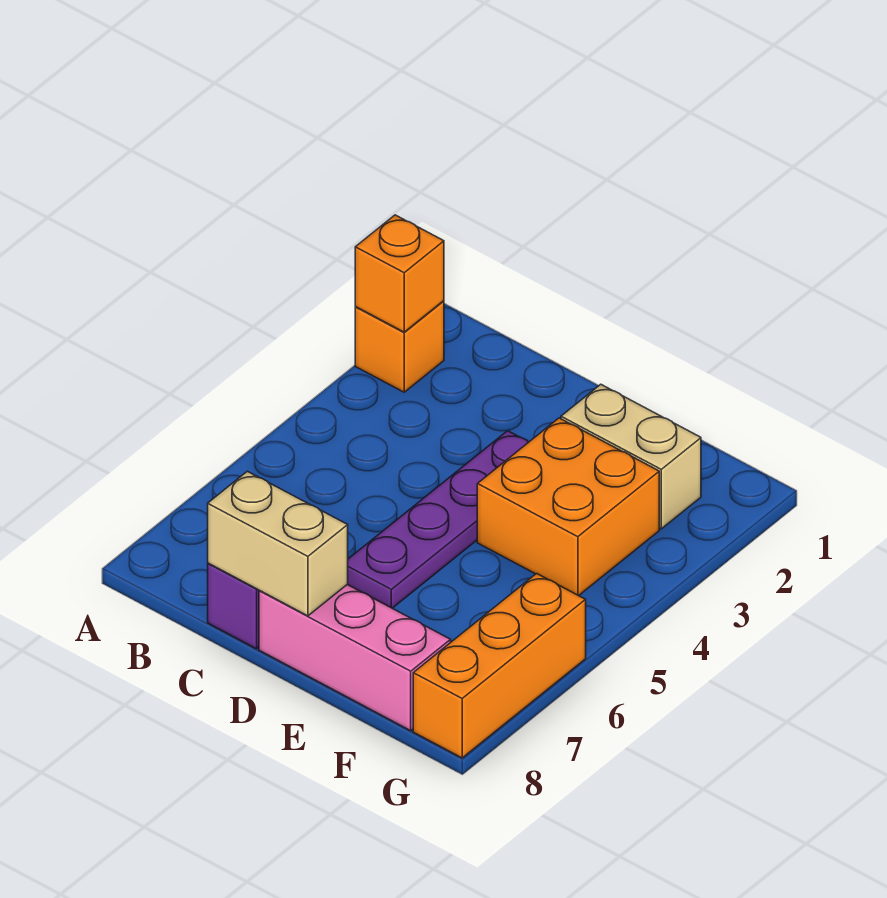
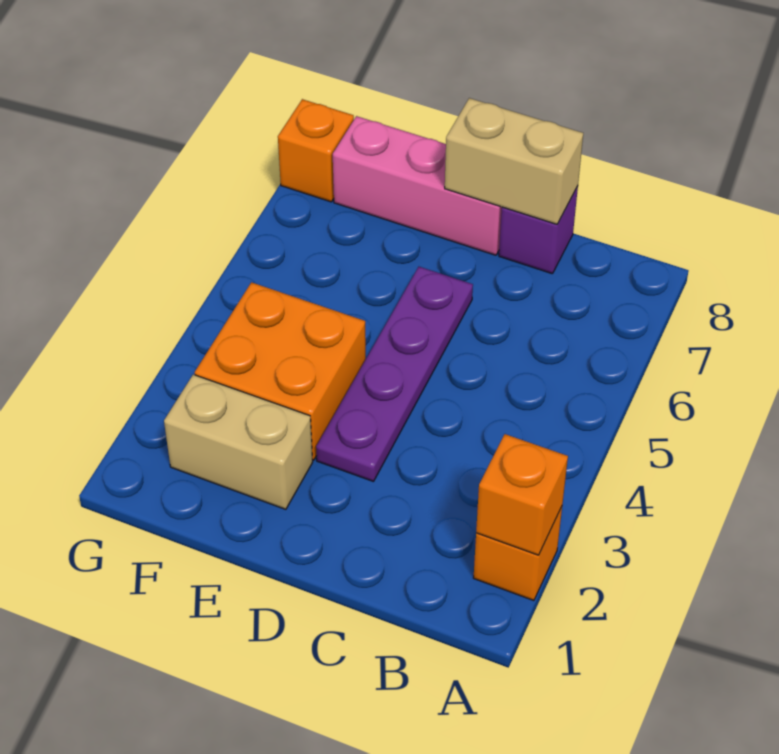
orange brick G6:G8 level 1 -> orange brick G8 level 1

